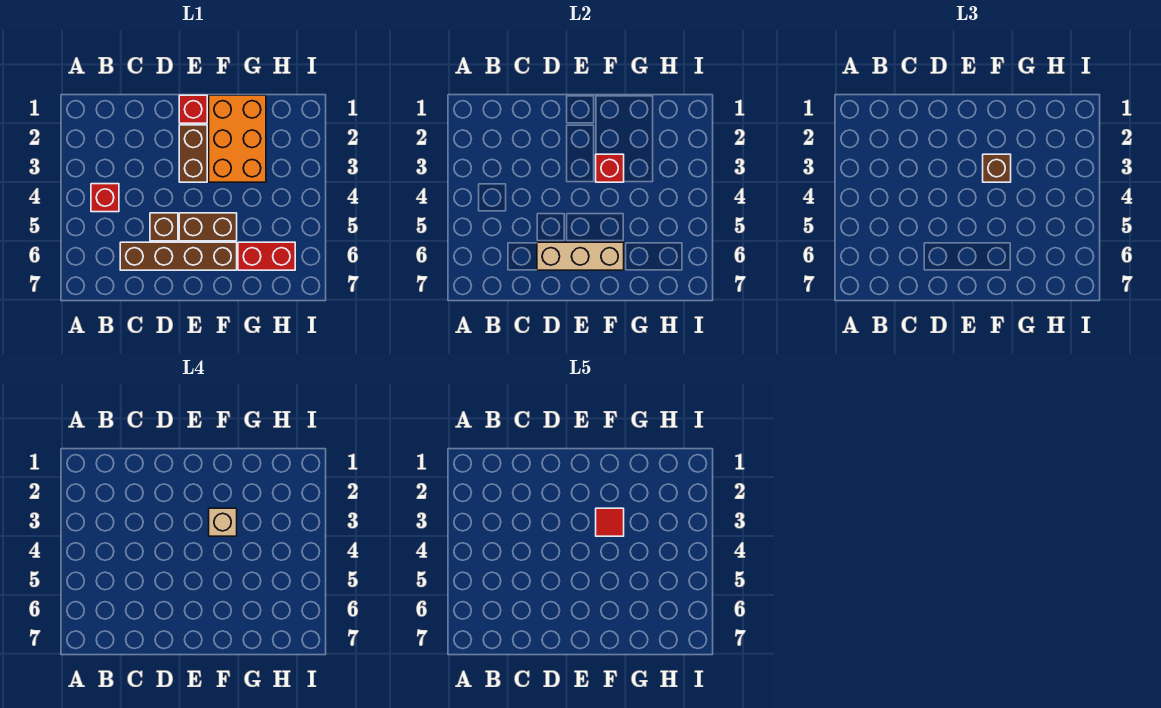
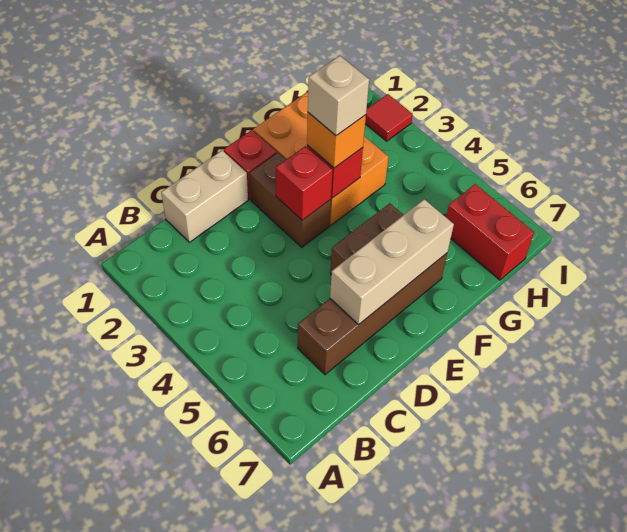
red brick B4 level 1 -> red brick E3 level 2
none -> tan brick C1:D1 level 1
brown brick D5 level 1 -> none
brown brick F3 level 3 -> orange brick F3 level 3
red tile F3 level 5 -> red tile I2 level 1
red brick G6:H6 level 1 -> red brick H6:H7 level 1

